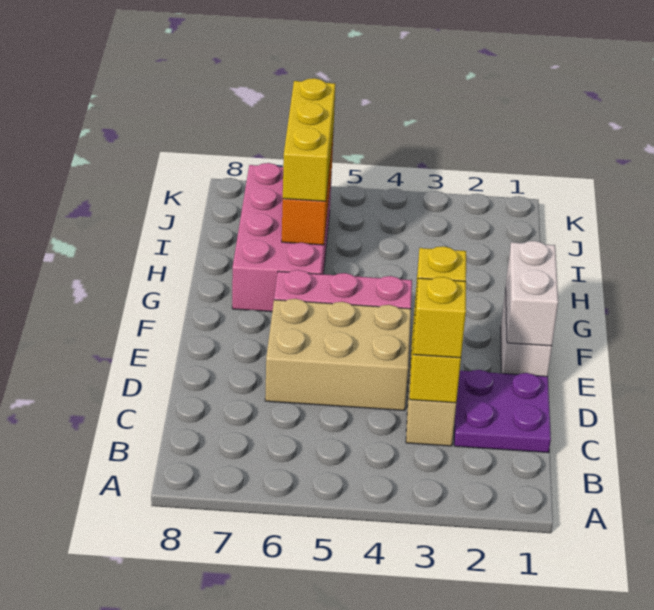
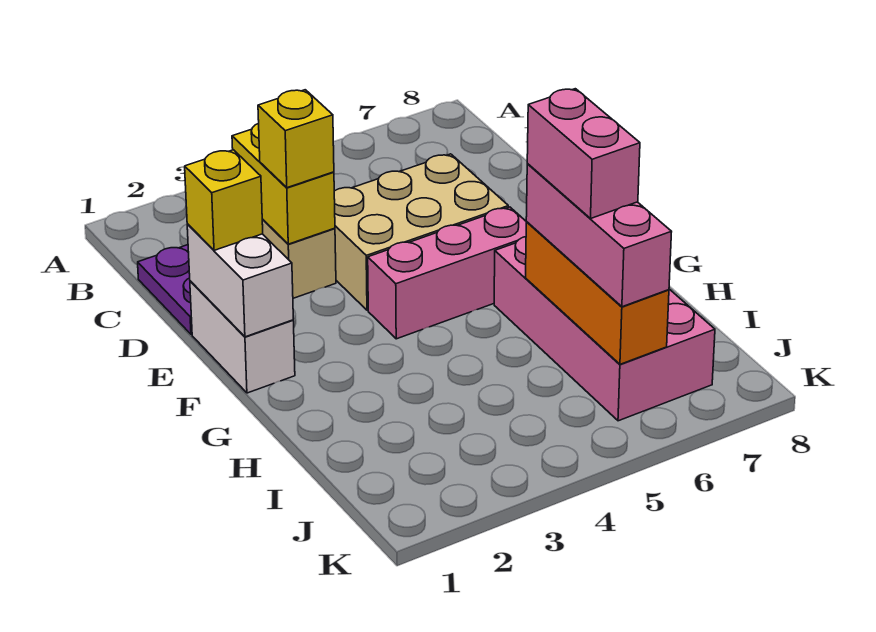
yellow brick C3 level 3 -> yellow brick E1 level 3
yellow brick H6:J6 level 3 -> pink brick H6:J6 level 3
none -> pink brick H6:I6 level 4

